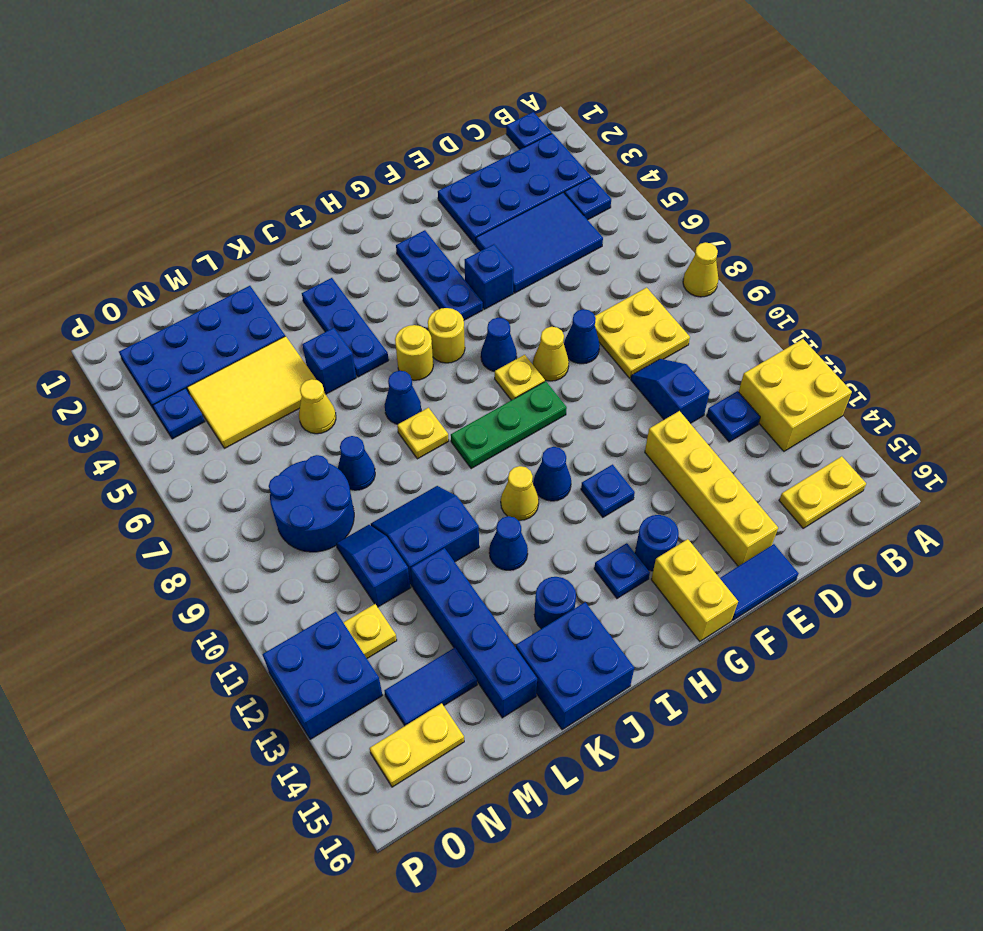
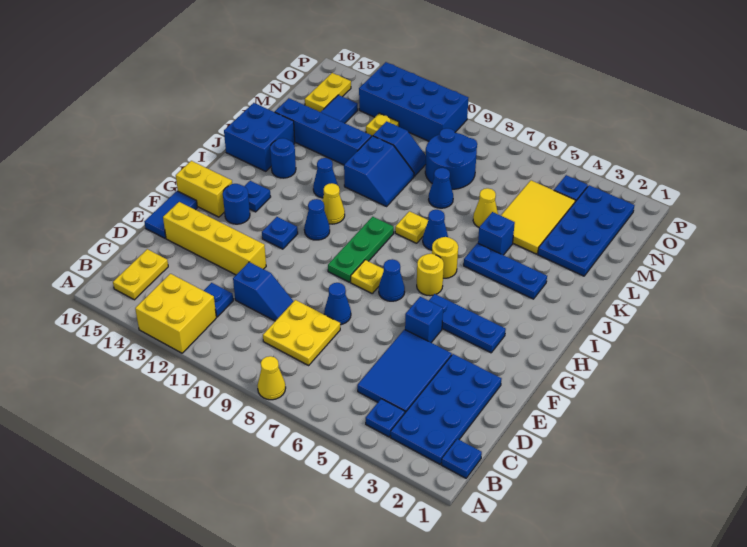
yellow cone F8 level 1 -> none
blue brick O12:P13 level 1 -> blue brick O10:P13 level 1

